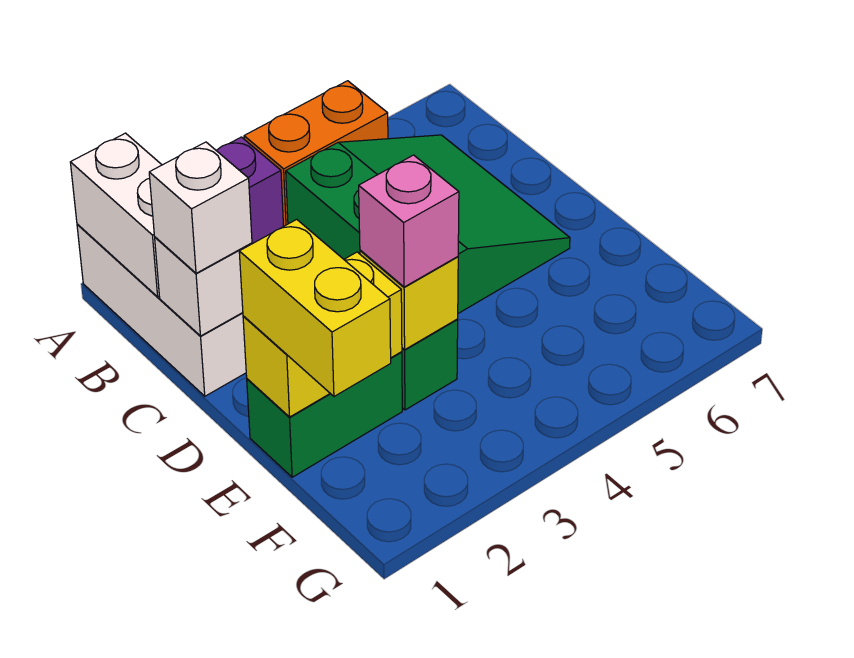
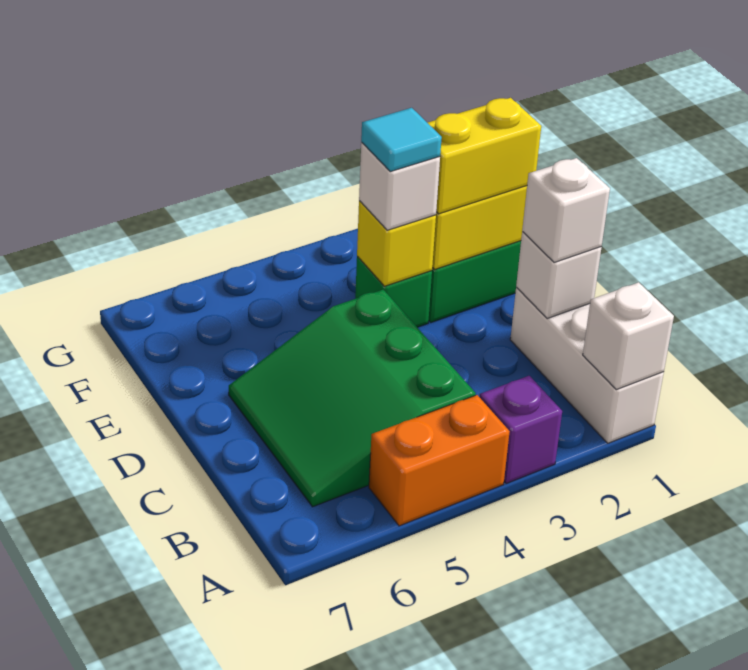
white brick A1:B1 level 2 -> white brick A1 level 2
yellow brick E1:F1 level 3 -> yellow brick E1:E2 level 3
pink brick E3 level 3 -> white brick E3 level 3
none -> cyan tile E3 level 4

